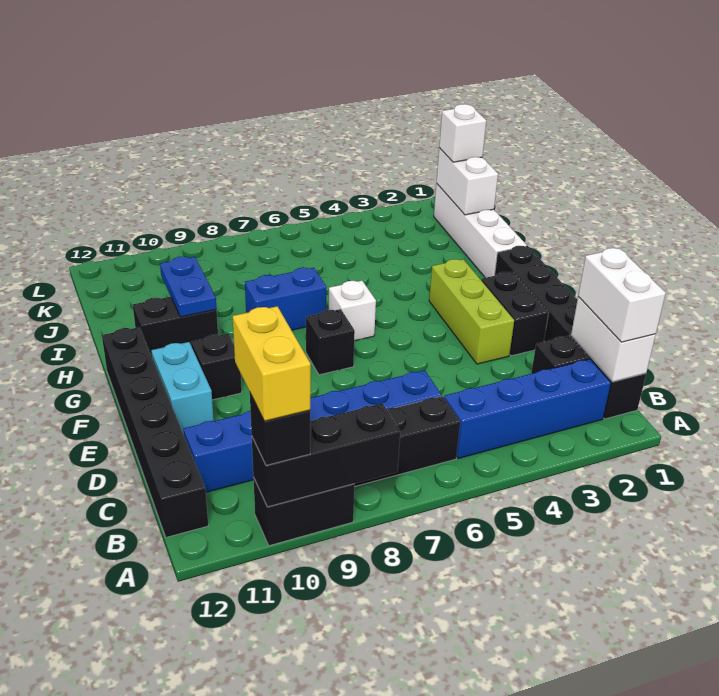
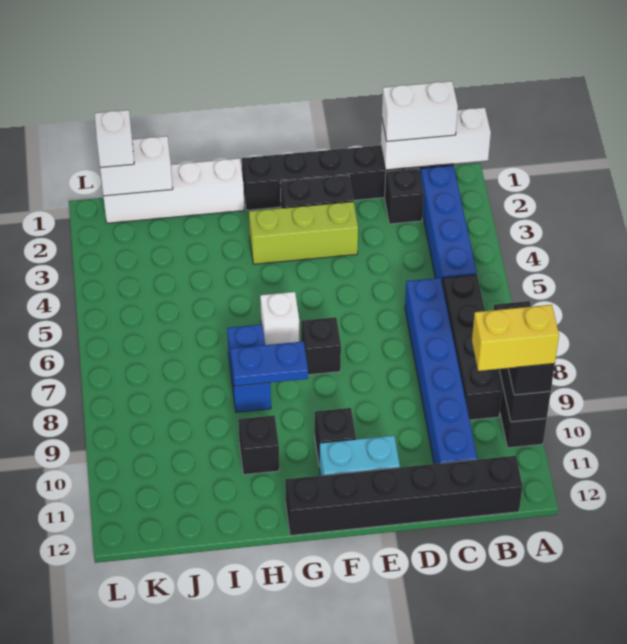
white brick B1:C1 level 2 -> white brick A1:C1 level 2
black brick H10:H11 level 1 -> black brick H10 level 1
blue plate H10:I10 level 2 -> blue plate G8:H8 level 2

